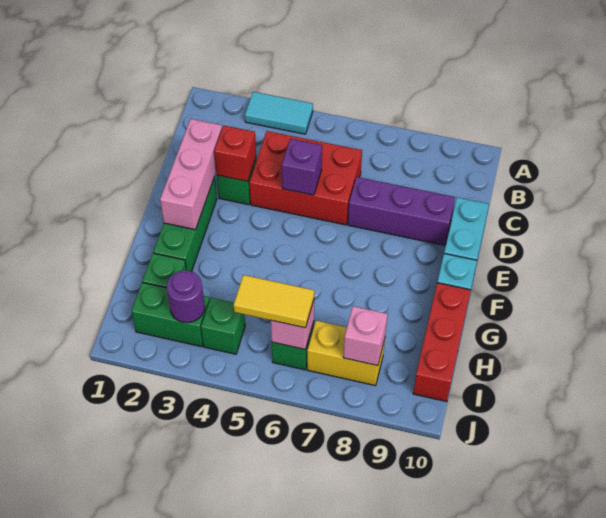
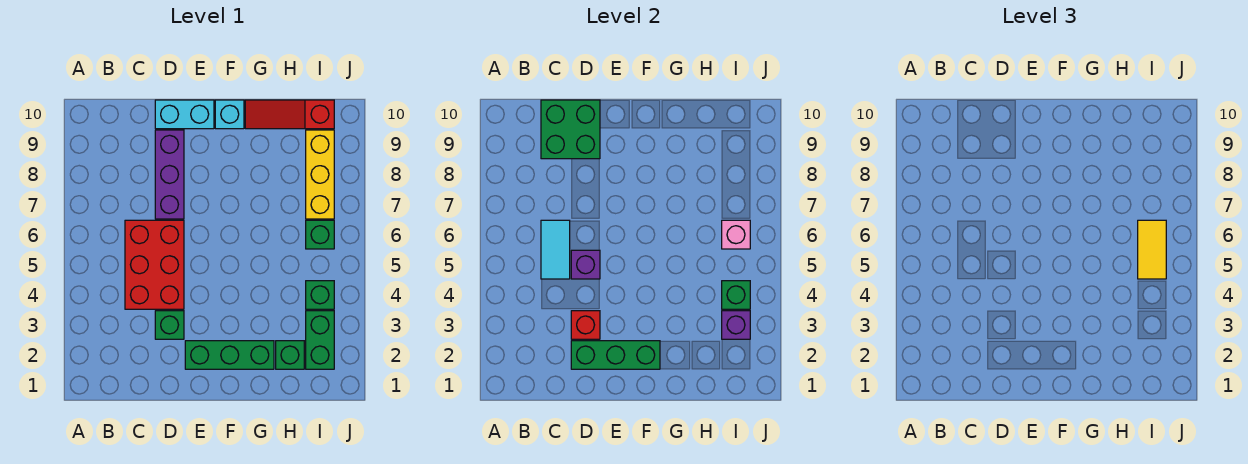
cyan tile A3:A4 level 1 -> cyan tile C5:C6 level 2
none -> green brick C9:D10 level 2
pink brick D2:F2 level 2 -> green brick D2:F2 level 2
red brick G10:I10 level 1 -> red slope G10:I10 level 1 top I
purple round brick I3 level 2 -> purple brick I3 level 2
none -> green brick I4 level 2
yellow brick I7:I8 level 1 -> yellow brick I7:I9 level 1
pink brick I8 level 2 -> none

